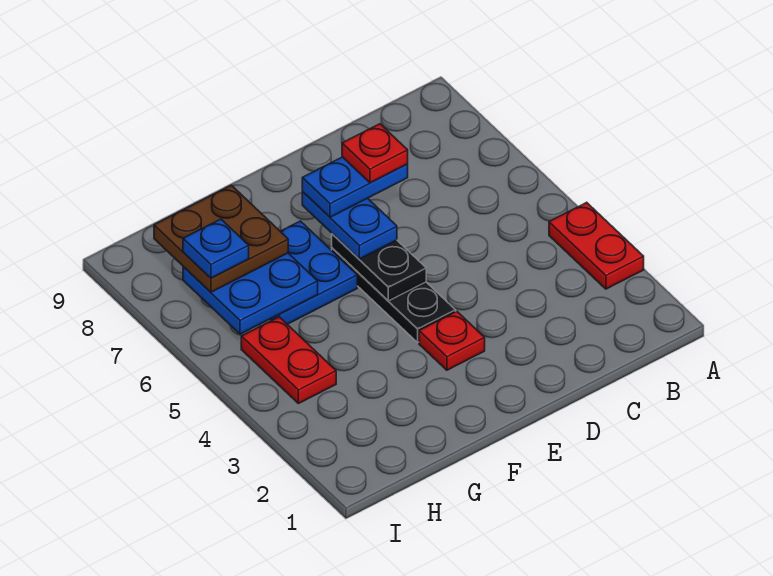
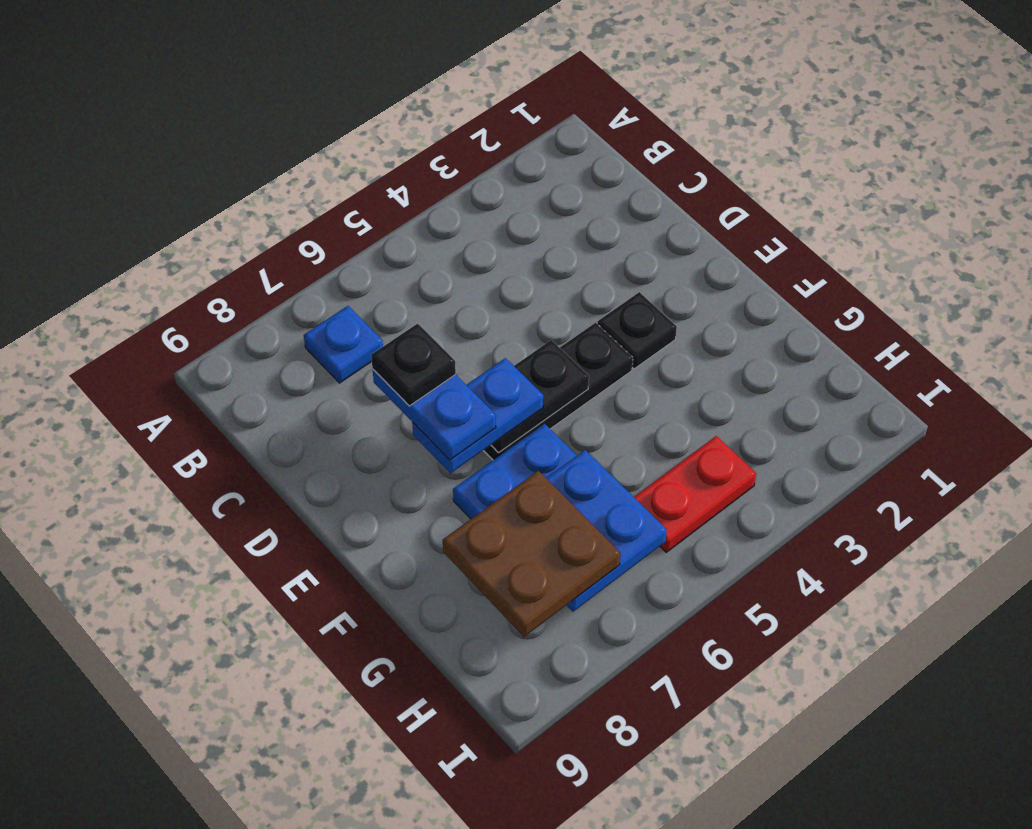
red plate A3:A4 level 1 -> none
red plate D7 level 5 -> black plate D7 level 5
red plate E3 level 1 -> black plate E3 level 1
blue plate H7 level 4 -> blue plate B7 level 1

